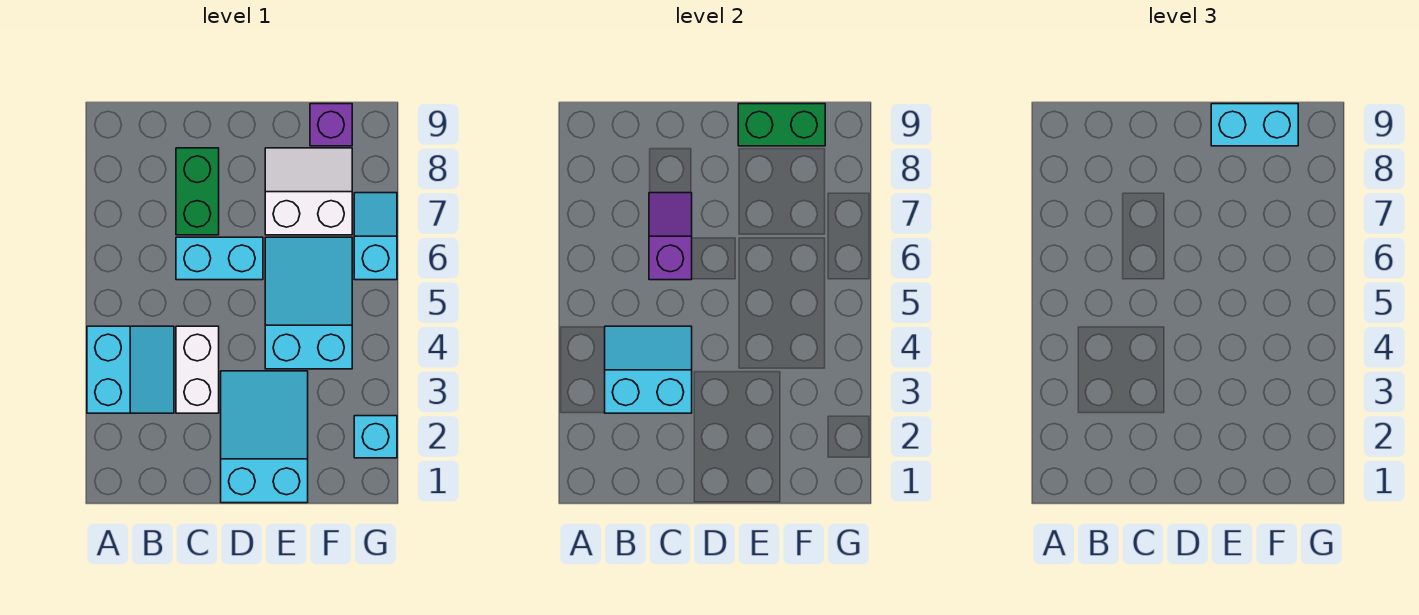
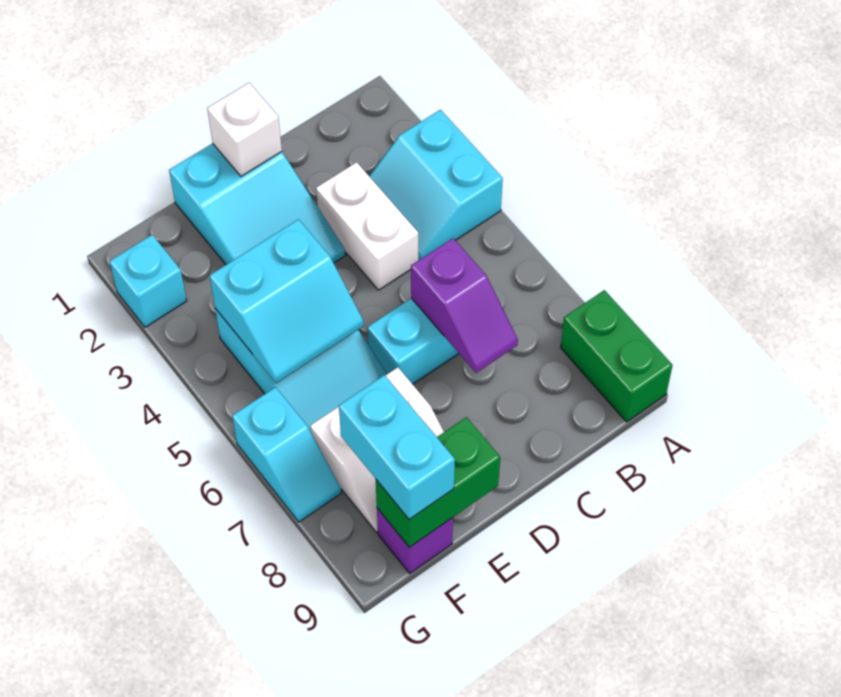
cyan slope B3:C4 level 2 top 3 -> cyan slope E4:F5 level 2 top 4
green brick C7:C8 level 1 -> green brick A8:A9 level 1
none -> white brick D1 level 2
cyan brick E9:F9 level 3 -> cyan brick F8:F9 level 3

